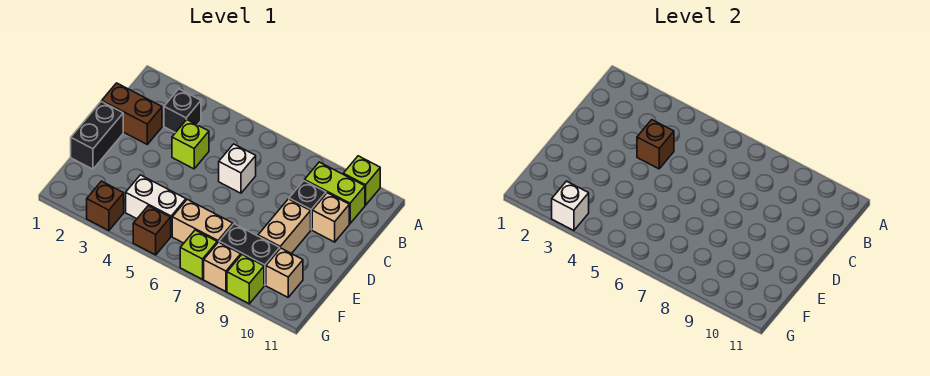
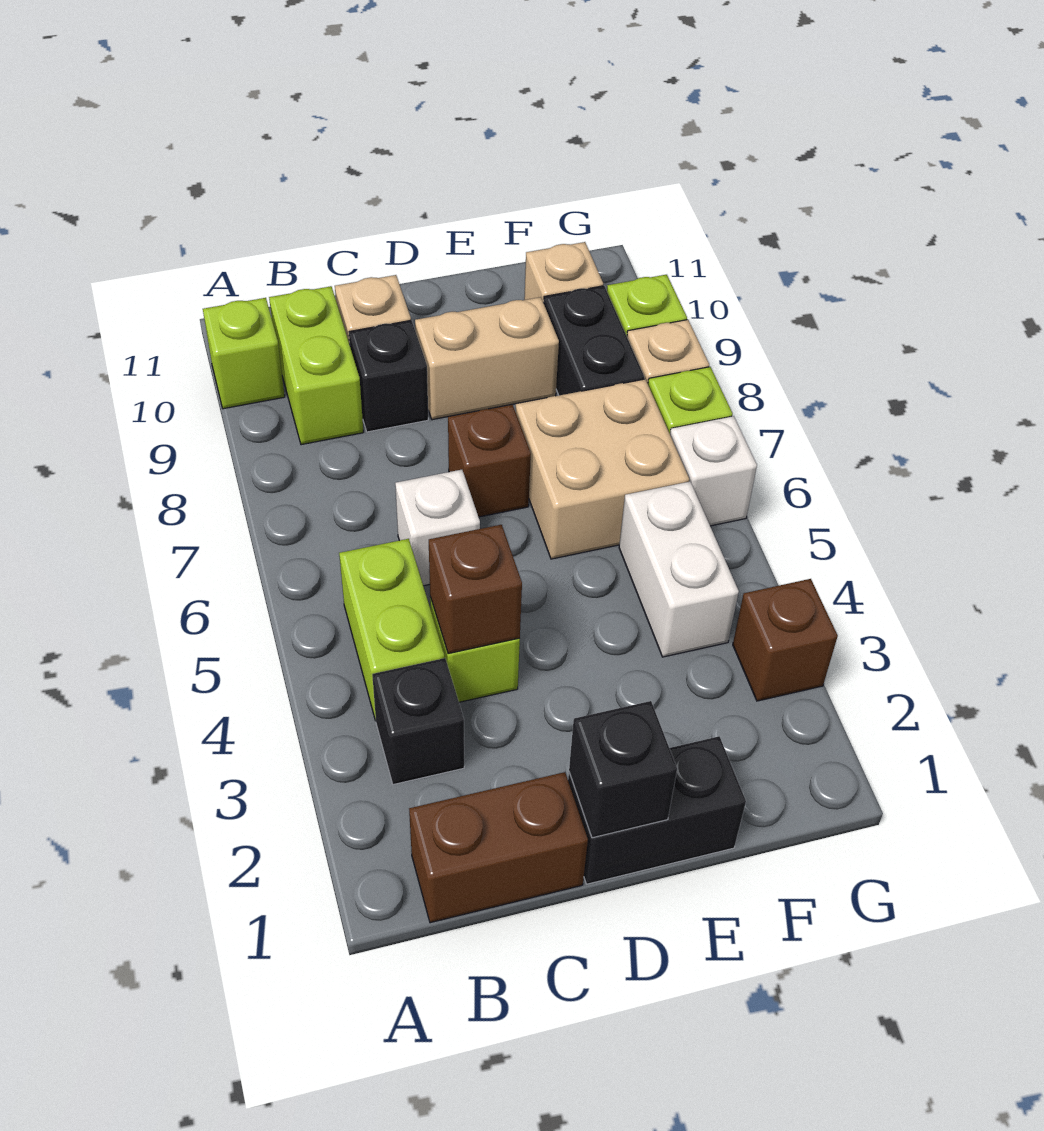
none -> lime brick B4:B5 level 1
brown brick C1:C2 level 1 -> brown brick B1:C1 level 1
none -> black brick D1 level 2
tan brick F6:F7 level 1 -> tan brick E6:F7 level 1
white brick G3 level 2 -> white brick G6 level 1
brown brick G5 level 1 -> brown brick D7 level 1

